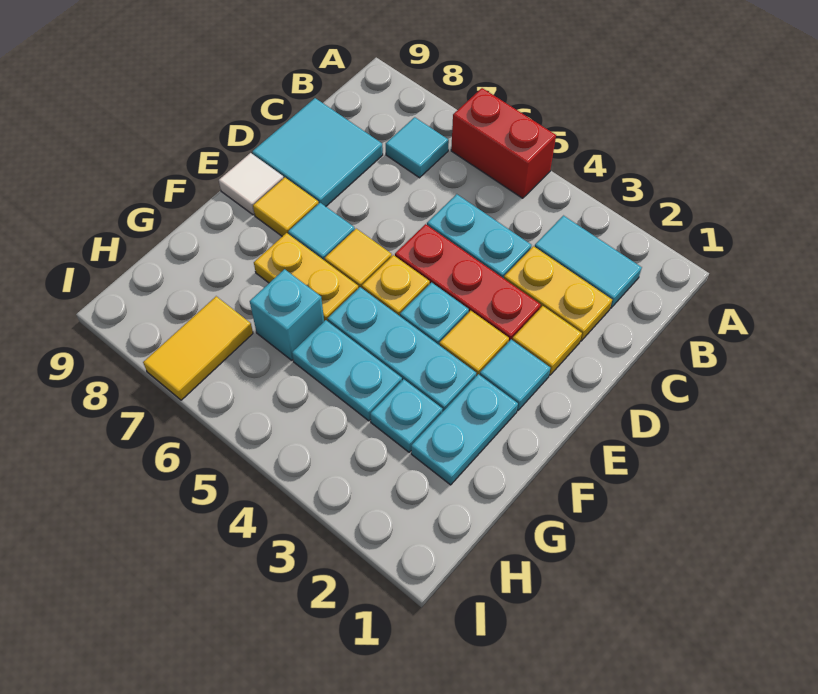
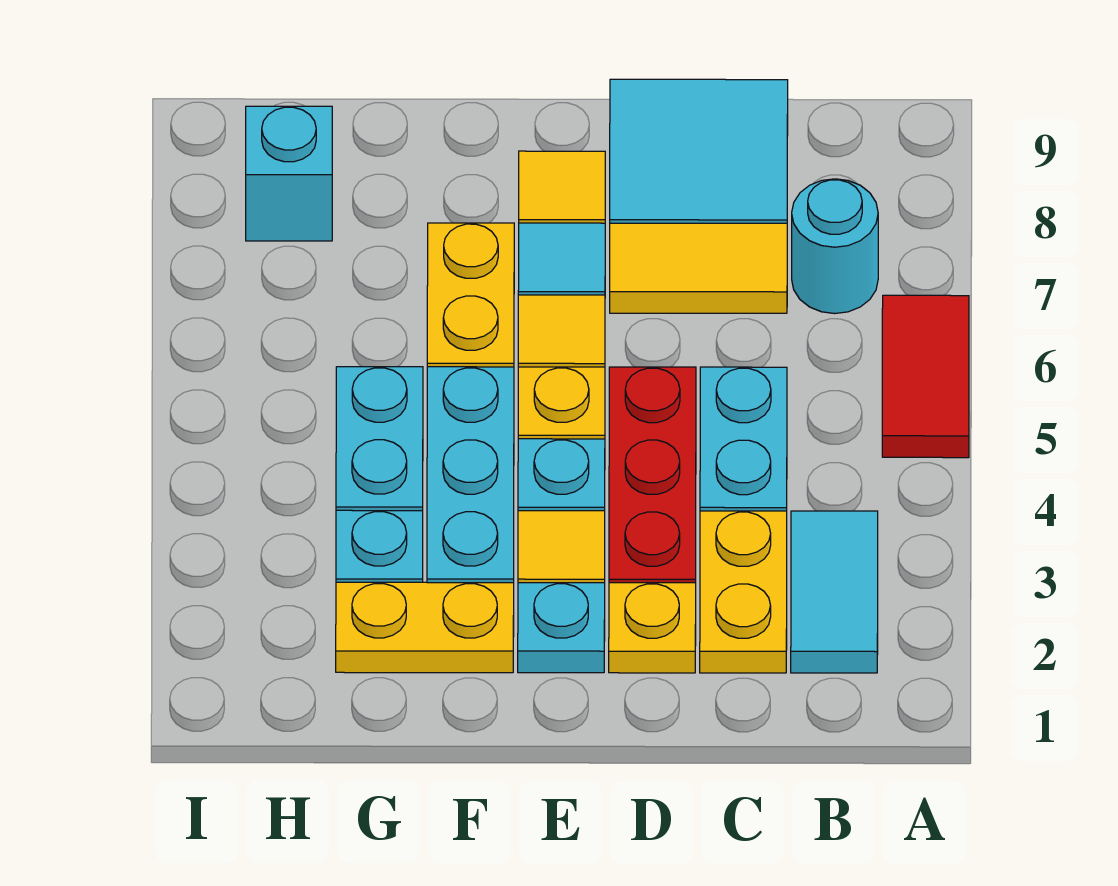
red brick A5:A6 level 1 -> red tile A5:A6 level 1
cyan tile B7 level 1 -> cyan round brick B7 level 1
yellow tile D2 level 1 -> yellow plate D2 level 1
cyan tile E2 level 1 -> cyan plate E2 level 1
white tile E9 level 1 -> none
cyan plate F2:G2 level 1 -> yellow plate F2:G2 level 1
cyan brick G6 level 1 -> cyan brick H8 level 1
yellow tile H7:I7 level 1 -> yellow tile C7:D7 level 1

